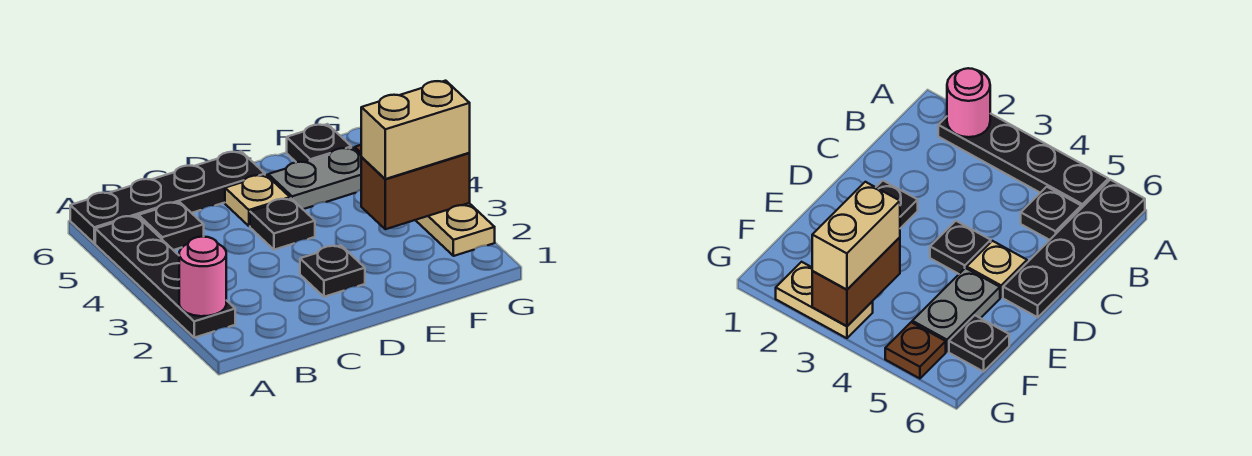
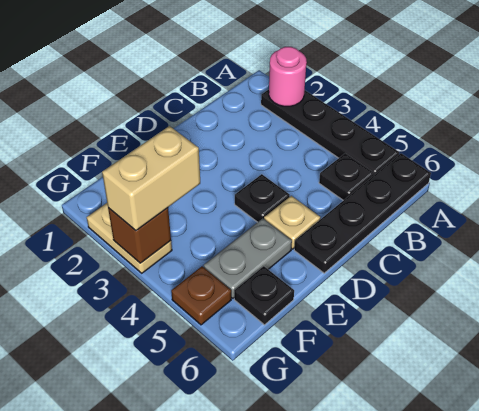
black plate D2 level 1 -> none
brown brick F3:G3 level 2 -> brown brick G3 level 2

